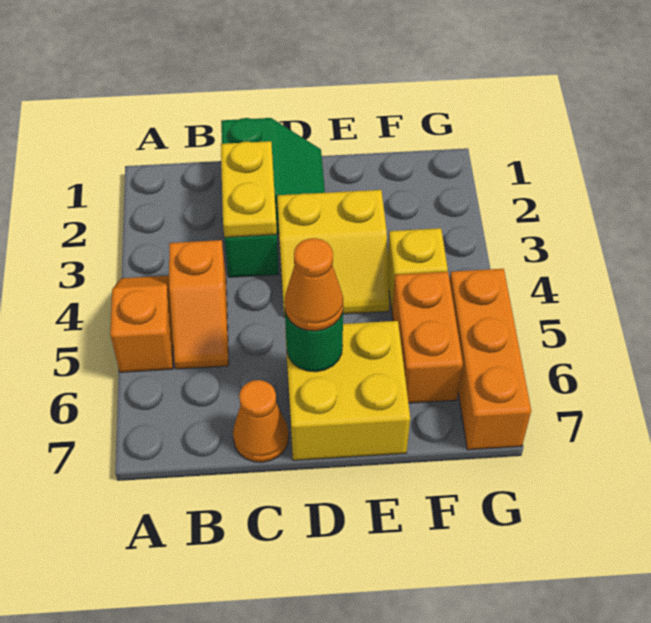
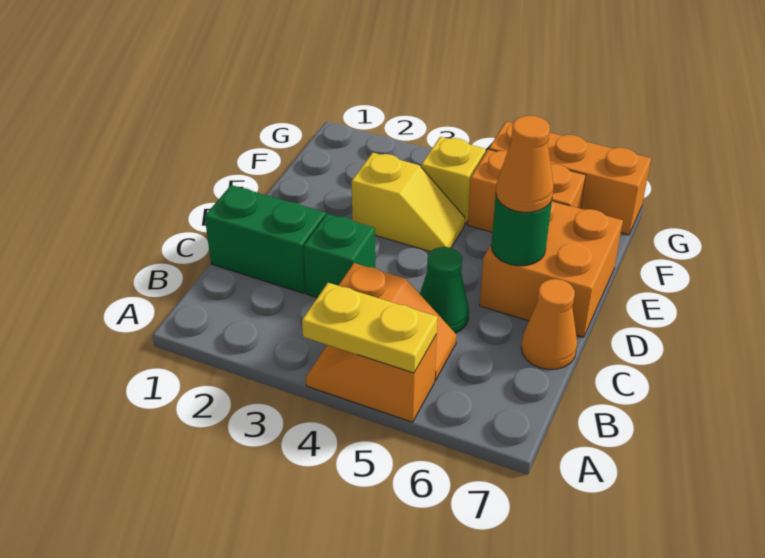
yellow plate C2:C3 level 2 -> yellow plate A4:A5 level 2
none -> green cone C5 level 1
yellow slope D3:E4 level 1 top 3 -> yellow slope E3:E4 level 1 top 3
yellow brick D6:E7 level 1 -> orange brick D6:E7 level 1

